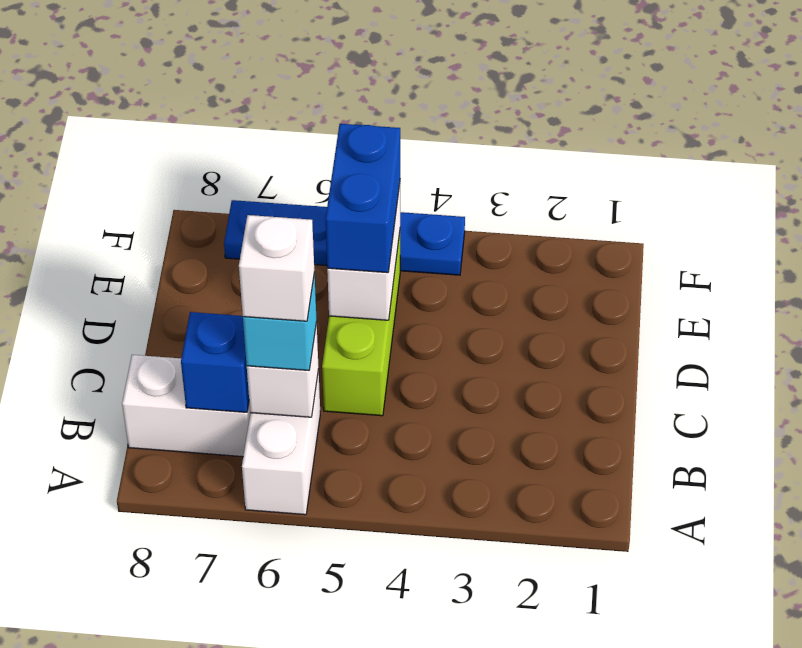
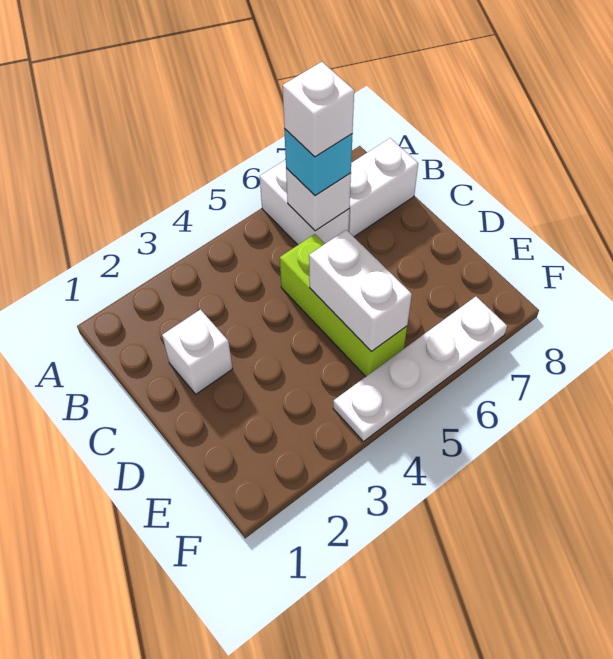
blue brick B7 level 2 -> none
none -> white brick C2 level 1
blue brick D5:E5 level 3 -> none
blue plate F4:F7 level 1 -> white plate F4:F7 level 1

